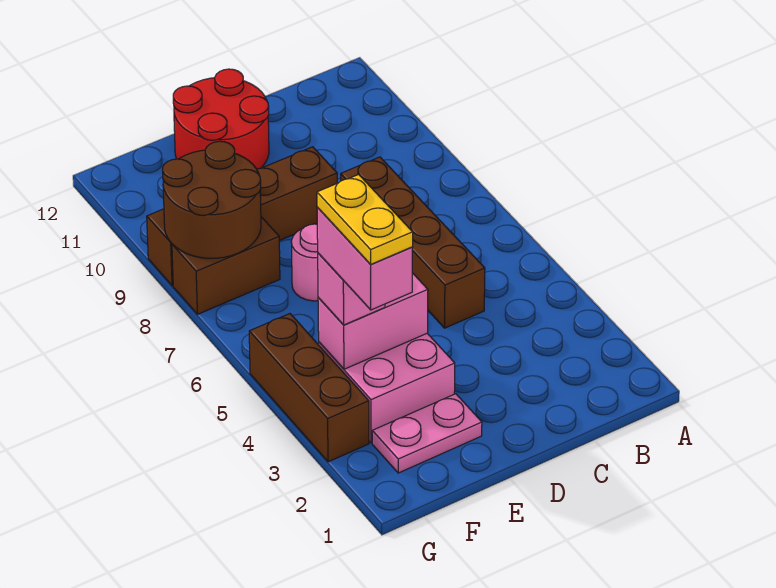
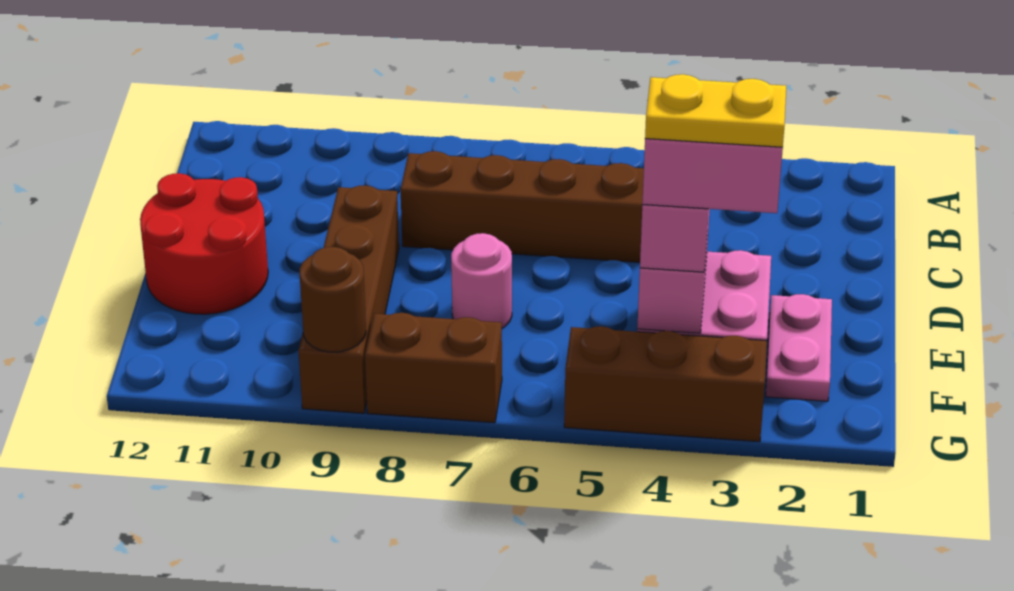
brown brick F8:G8 level 1 -> brown brick G7:G8 level 1
brown round brick F8:G9 level 2 -> brown round brick G9 level 2

